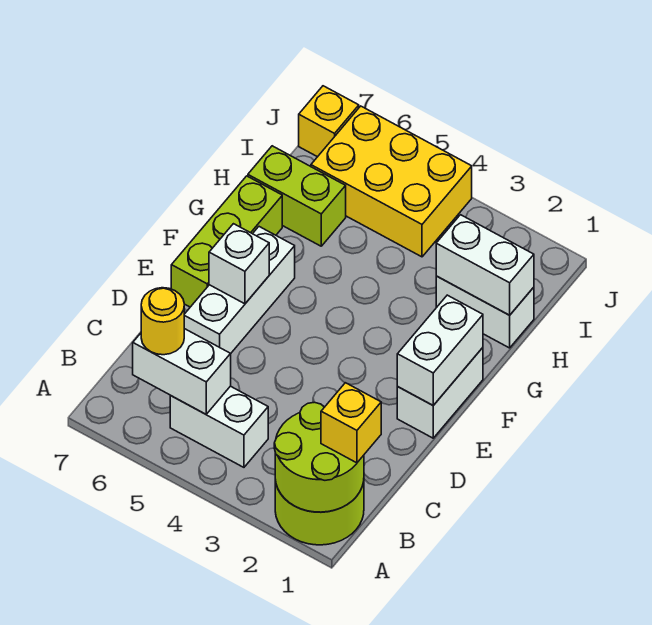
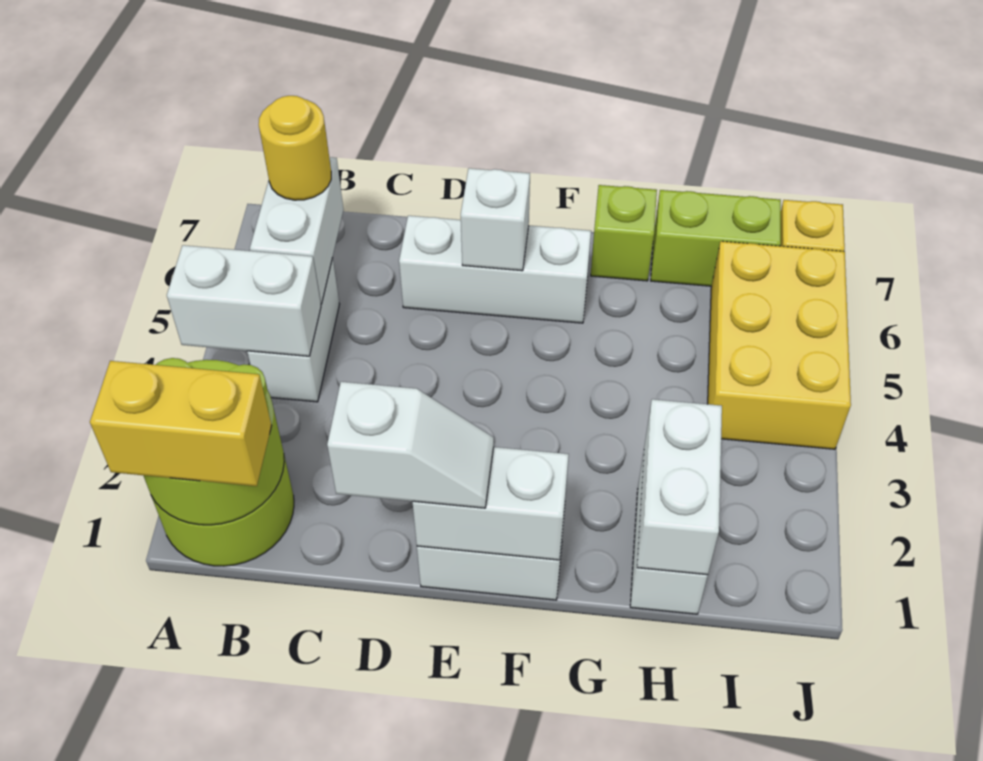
none -> white brick A4:B4 level 2
yellow brick B1 level 3 -> yellow brick A1:B1 level 3
none -> white slope D1:E1 level 3 top D
lime brick E7:G7 level 1 -> lime brick G7 level 1
lime brick H6:H7 level 1 -> lime brick H7:I7 level 1

